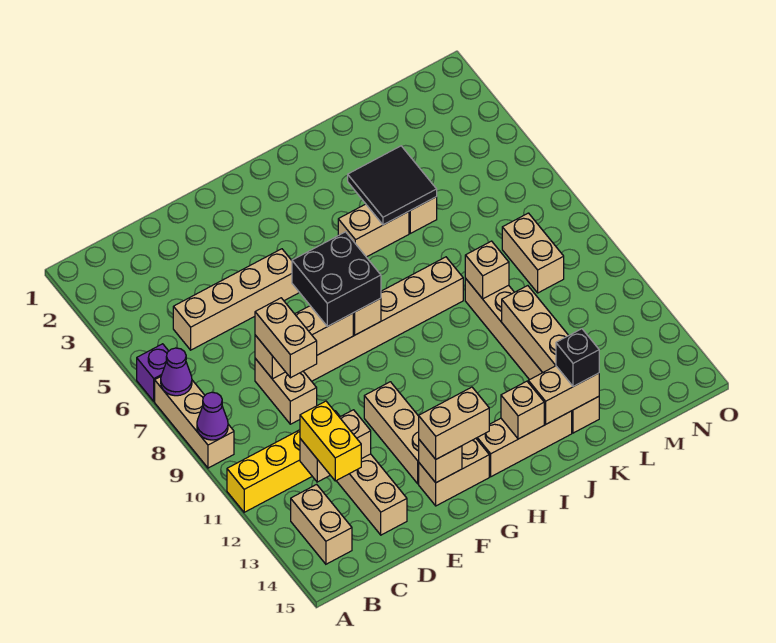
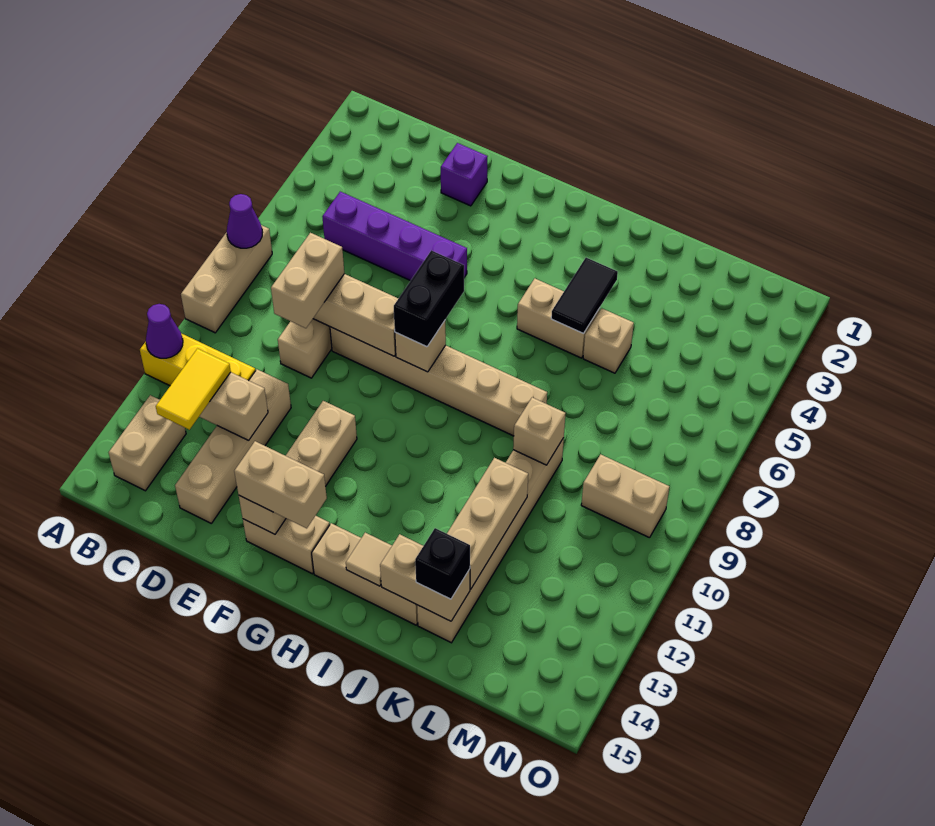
purple brick A6 level 1 -> purple brick E2 level 1
purple cone A9 level 2 -> purple cone A11 level 2
tan brick C5:F5 level 1 -> purple brick C5:F5 level 1
yellow brick C12:C13 level 3 -> yellow tile C12:C13 level 3
black brick F7:G8 level 3 -> black brick G7:G8 level 3
tan brick I14 level 2 -> tan tile I14 level 2
black tile J4:K5 level 2 -> black tile J4:J5 level 2
tan brick M8:M9 level 1 -> tan brick M9:N9 level 1

